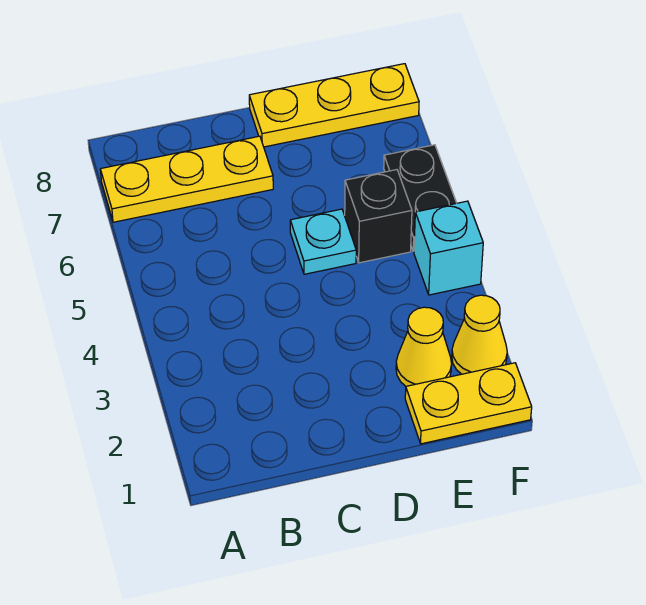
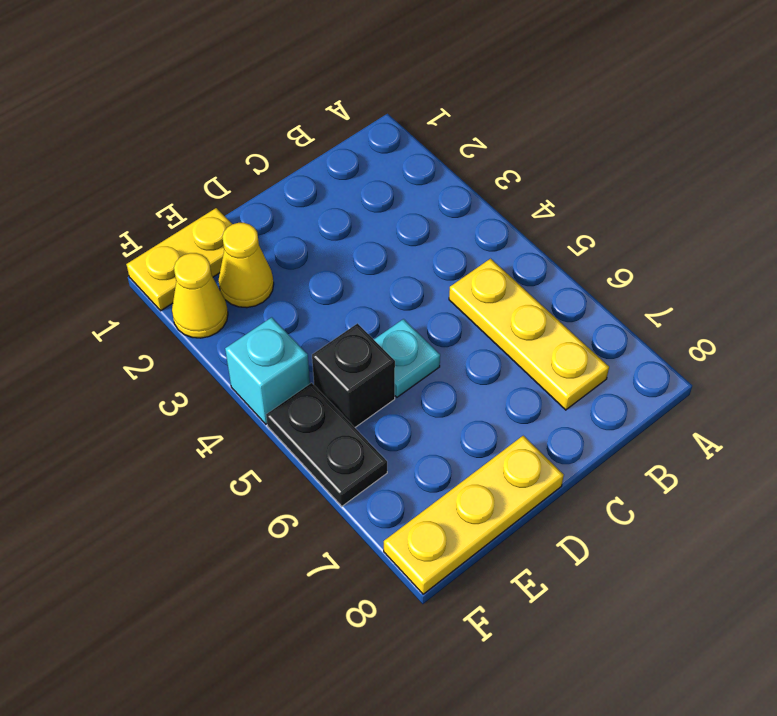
yellow plate A7:C7 level 1 -> yellow plate B5:B7 level 1

